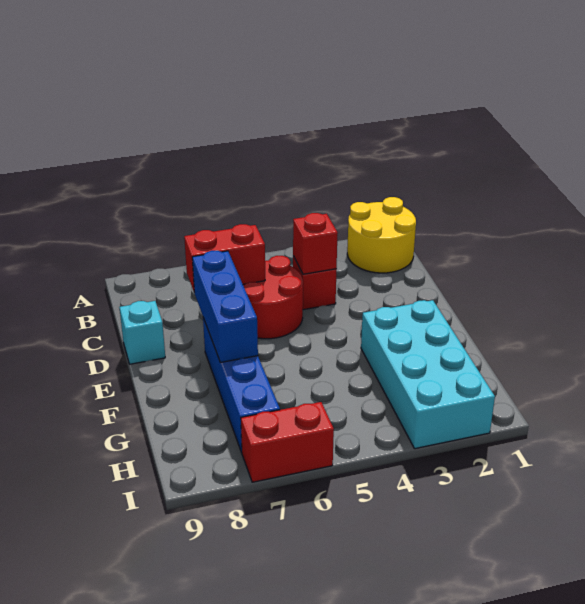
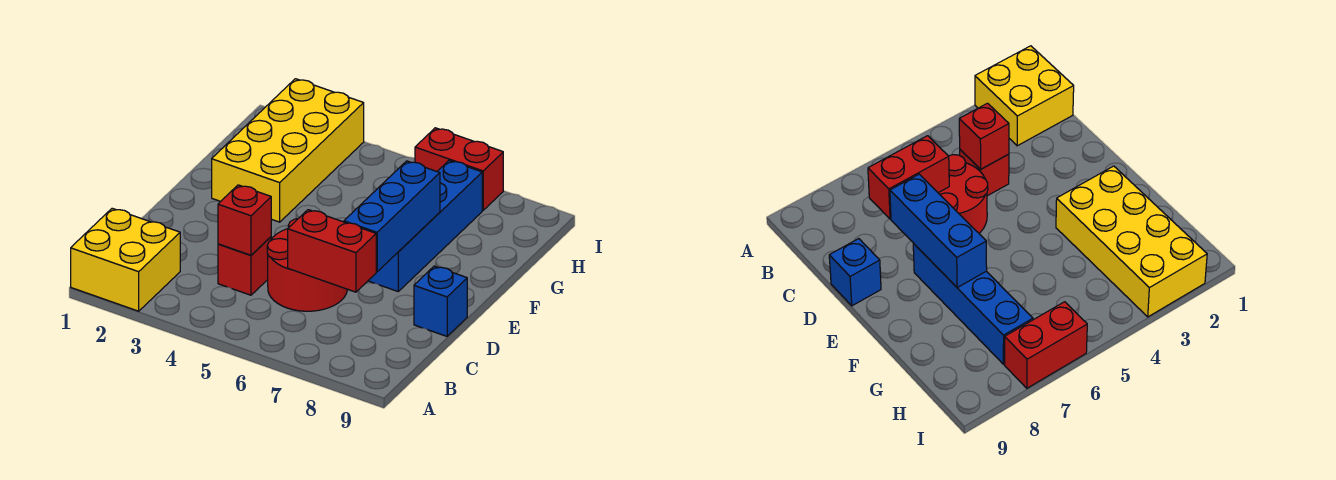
yellow round brick A1:B2 level 1 -> yellow brick A1:B2 level 1
cyan brick D9 level 1 -> blue brick D9 level 1
cyan brick F2:I3 level 1 -> yellow brick F2:I3 level 1

